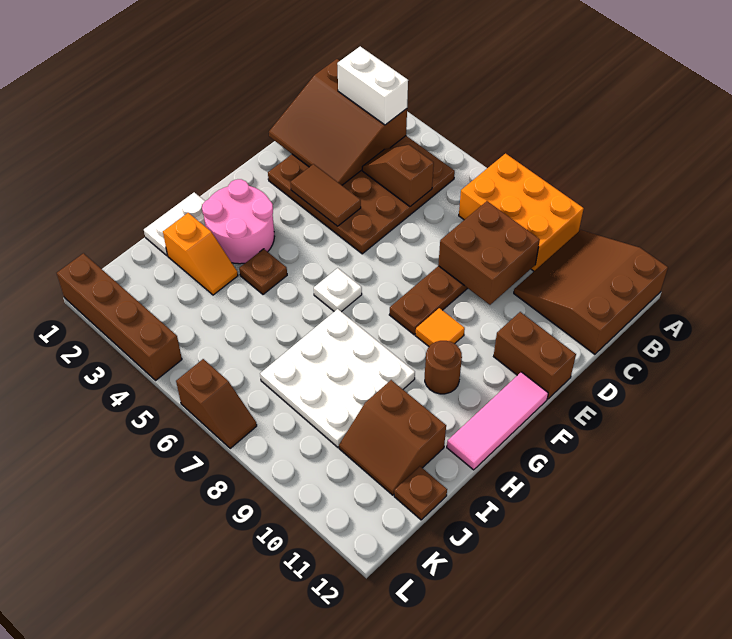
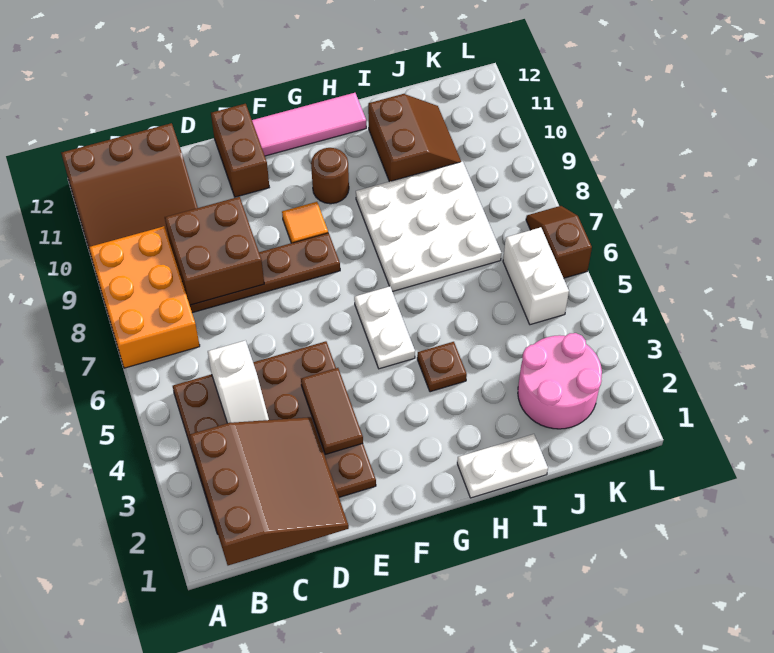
white brick B2:B3 level 3 -> white brick K5:K6 level 1
brown slope C4:C5 level 2 top 5 -> white slope C4:C5 level 2 top 5
pink round brick G2:H3 level 1 -> pink round brick J2:K3 level 1
white plate G6 level 1 -> white plate G5:G6 level 1
orange slope I2:I3 level 1 top 2 -> none
brown plate J12 level 1 -> none
brown brick L1:L4 level 1 -> none

